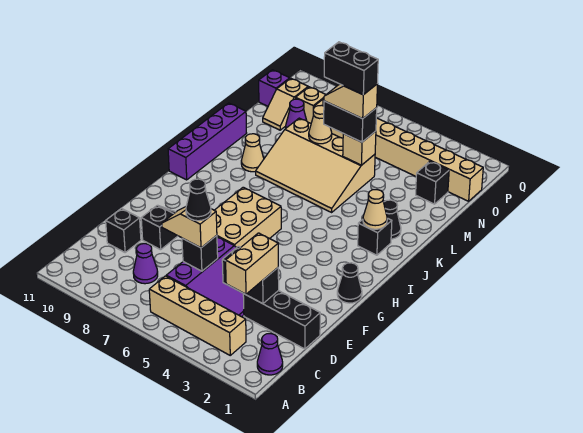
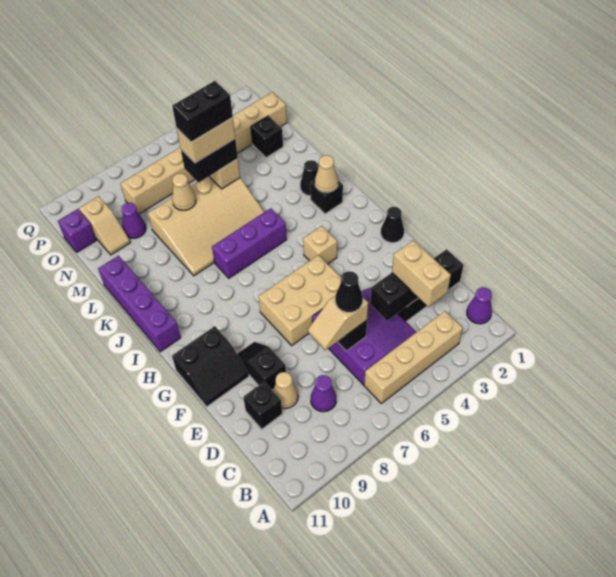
tan brick F6:H7 level 1 -> tan brick F5:G7 level 1
none -> black slope F10:G11 level 1 top G
none -> purple brick J5:J7 level 1
tan cone K9 level 1 -> tan cone D9 level 1
tan slope M5:M6 level 4 top 5 -> tan brick M5:M6 level 4
tan brick O9 level 1 -> tan brick H4 level 1

